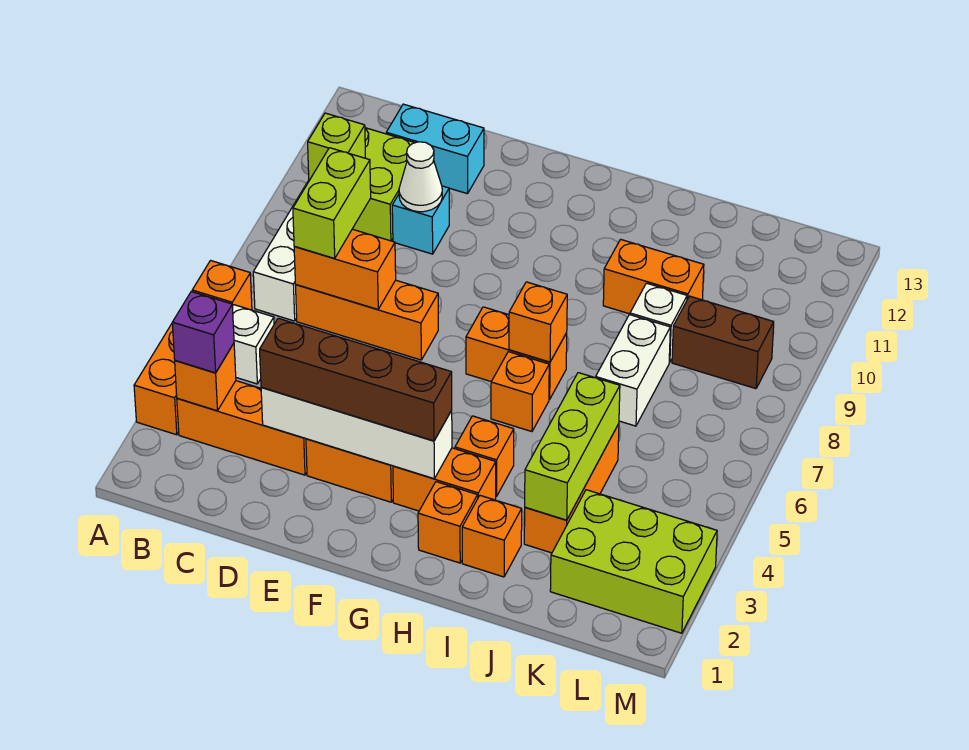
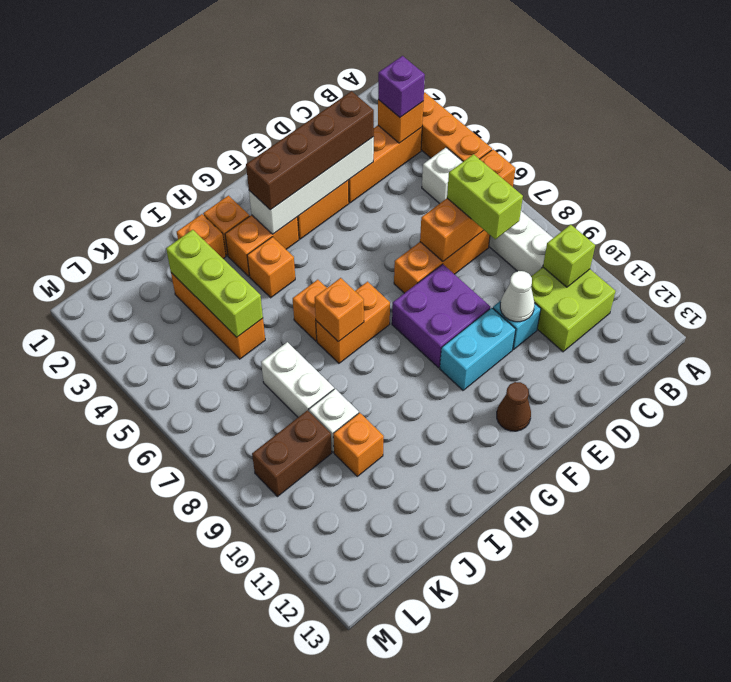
cyan brick C12:D12 level 1 -> cyan brick E10:F10 level 1
none -> purple brick E8:F9 level 1
none -> brown cone F12 level 1
orange brick I10:J10 level 1 -> orange brick J10 level 1
lime brick K2:M3 level 1 -> none

